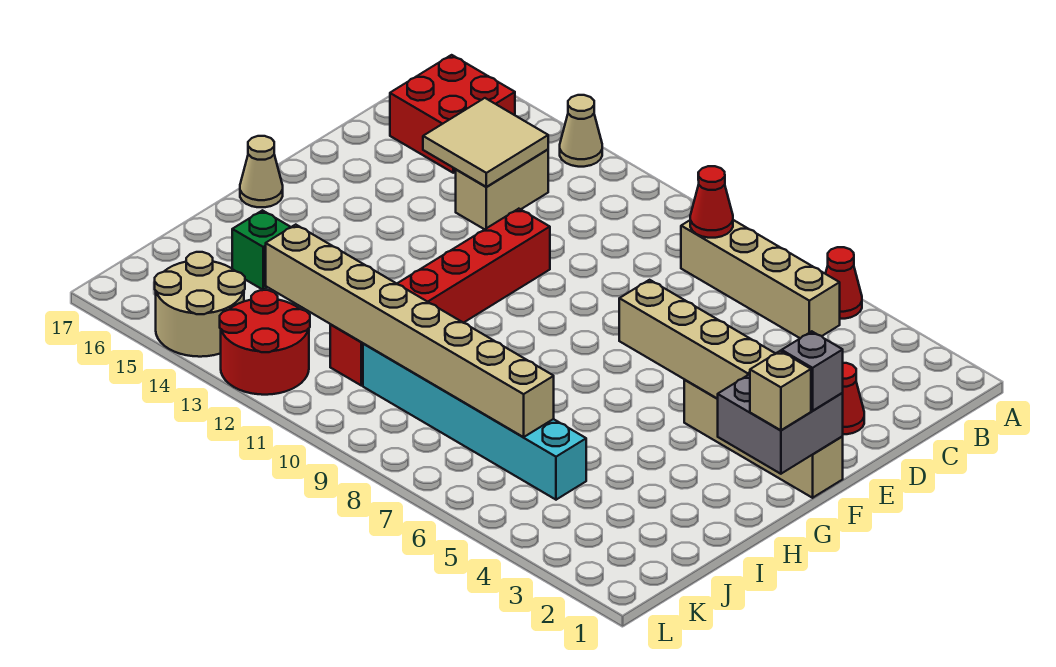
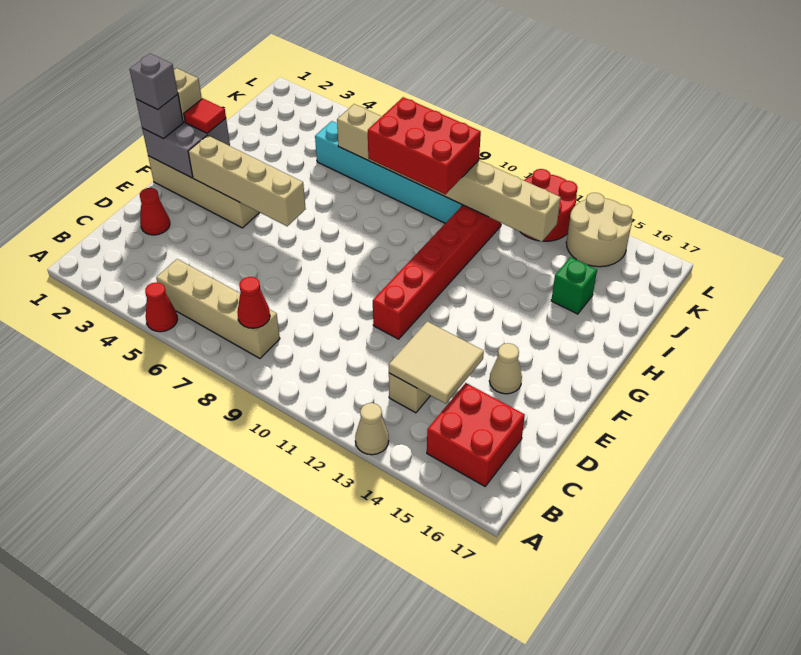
none -> grey brick F1 level 4
none -> red tile G2 level 3
tan cone G17 level 1 -> tan cone E15 level 1
none -> red brick I8:J10 level 3

